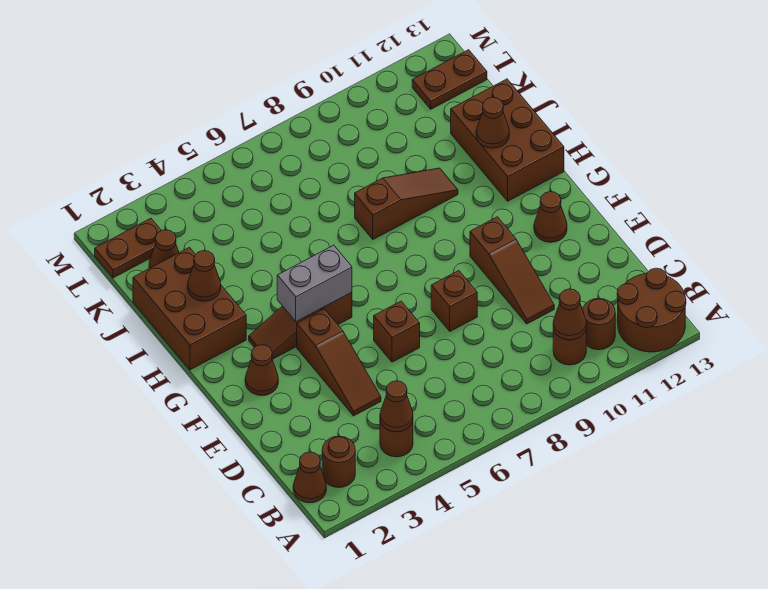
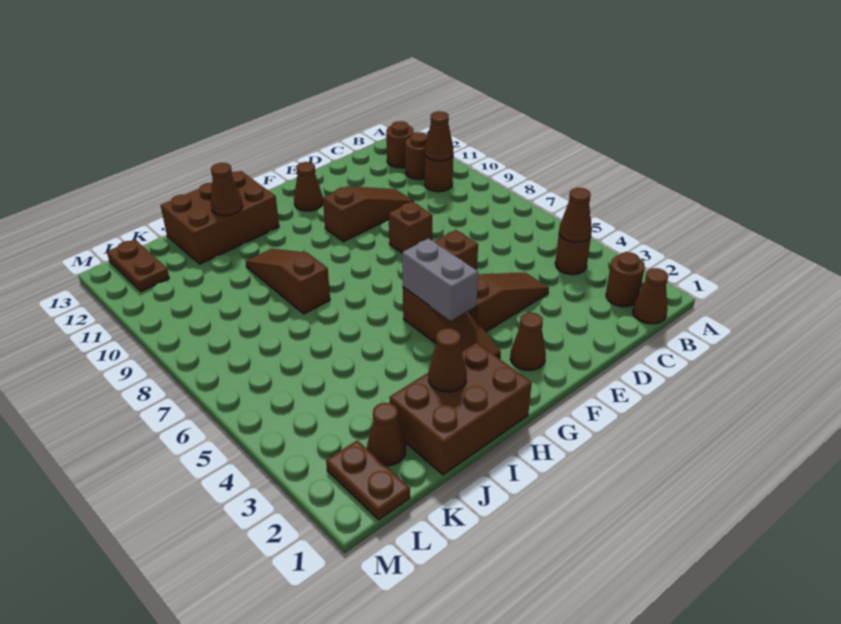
brown round brick A12:B13 level 1 -> brown round brick B12 level 1

